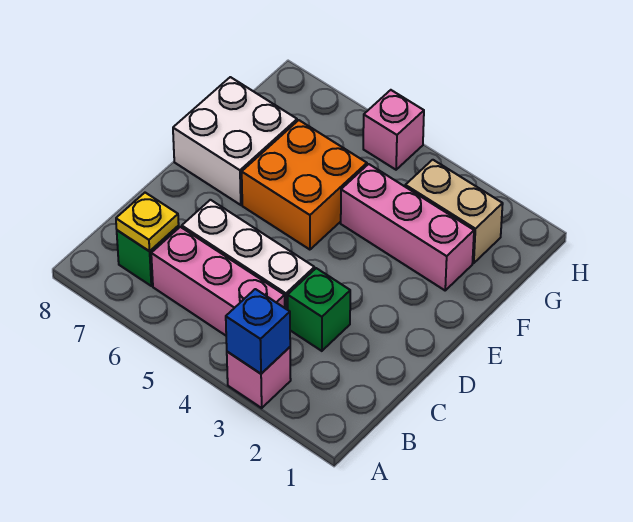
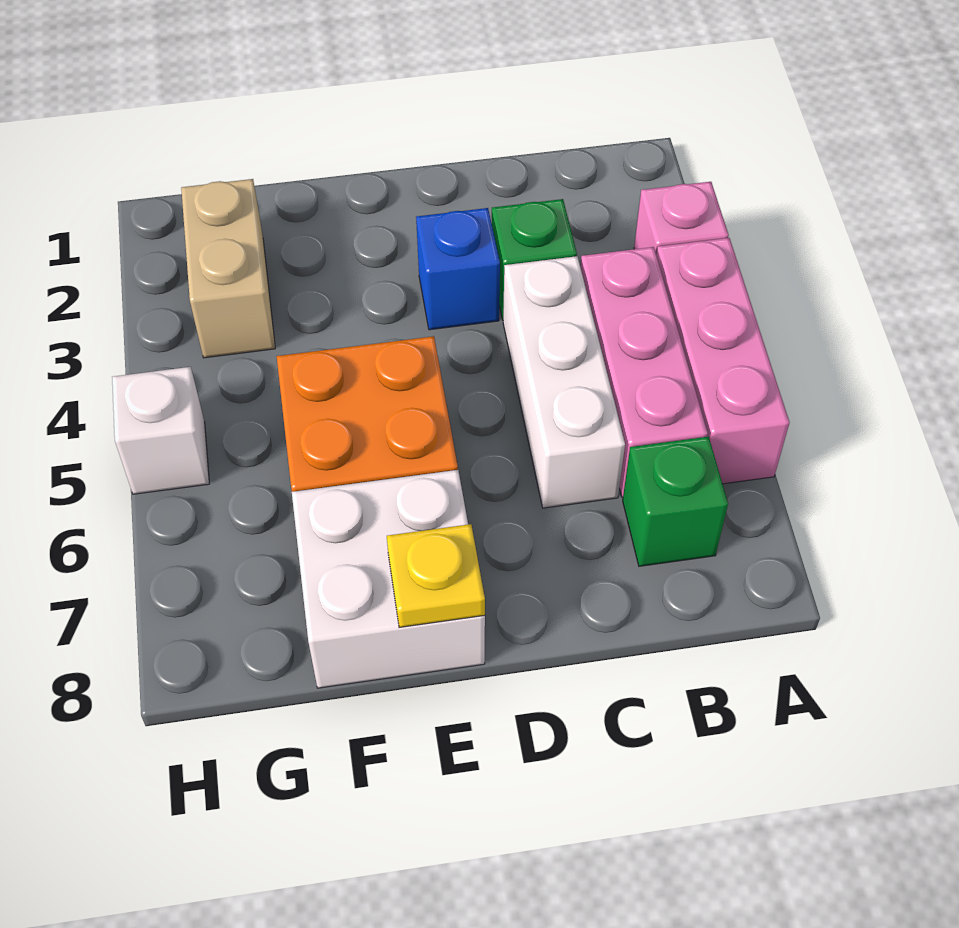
blue brick A3 level 2 -> blue brick D3 level 1
yellow plate B7 level 2 -> yellow plate E8 level 2
pink brick F2:F4 level 1 -> pink brick A4:A6 level 1
pink brick H5 level 1 -> white brick H5 level 1

